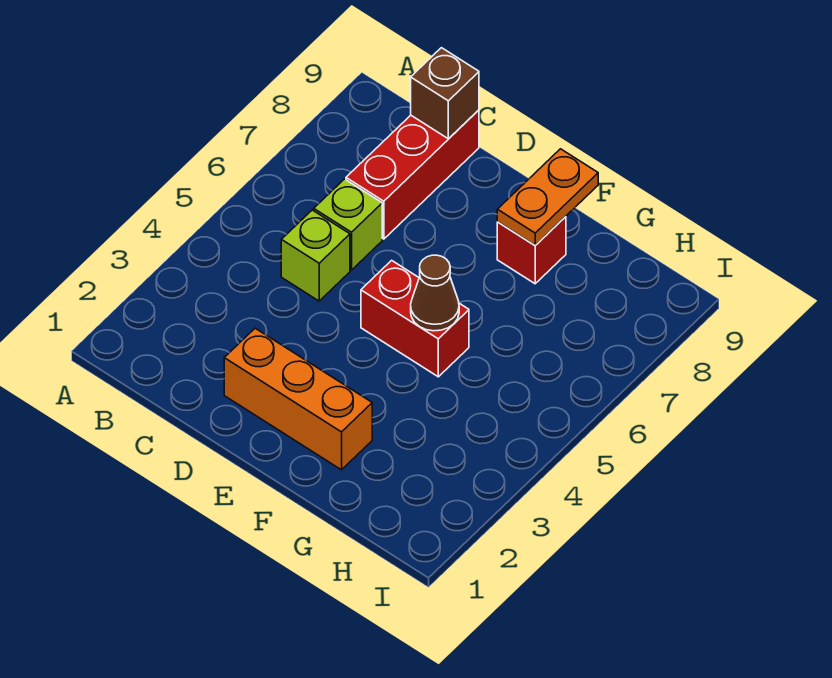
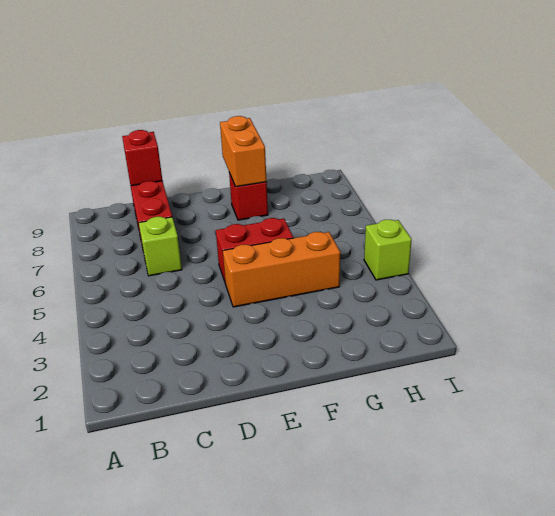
lime brick C5 level 1 -> lime brick I4 level 1
brown brick C9 level 2 -> red brick C9 level 2
orange brick D2:F2 level 1 -> orange brick E4:G4 level 1
brown cone F5 level 2 -> none
orange plate F8:F9 level 2 -> orange brick F8:F9 level 2

